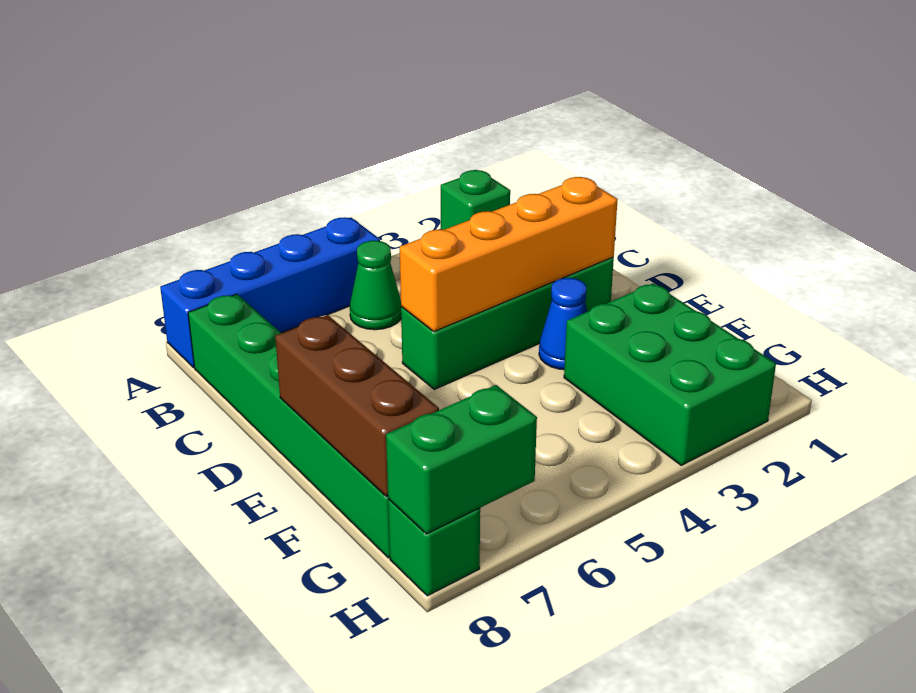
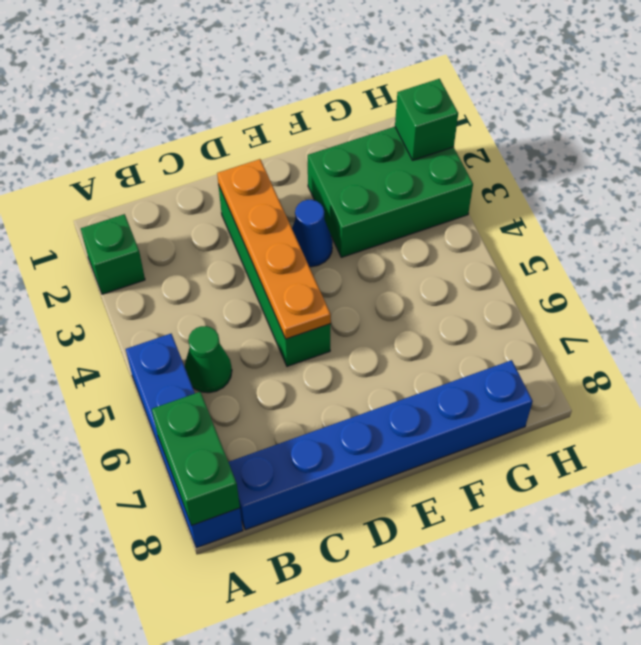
green brick B8:G8 level 1 -> blue brick B8:G8 level 1
orange brick D2:D5 level 2 -> orange plate D2:D5 level 2
brown brick E8:G8 level 2 -> none
green brick H7:H8 level 2 -> green brick A7:A8 level 2
green brick H8 level 1 -> green brick H2 level 2

